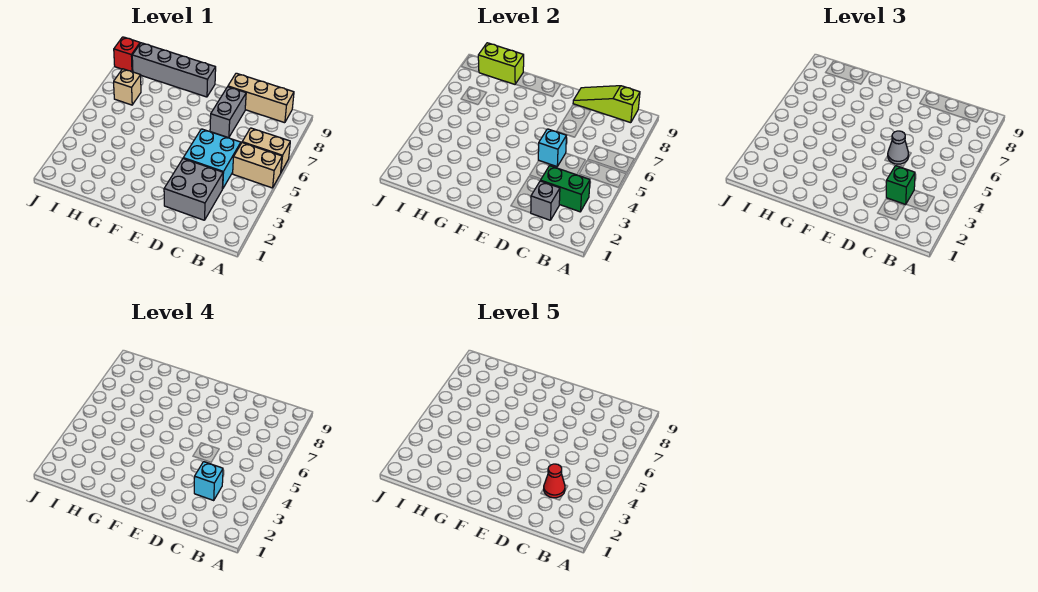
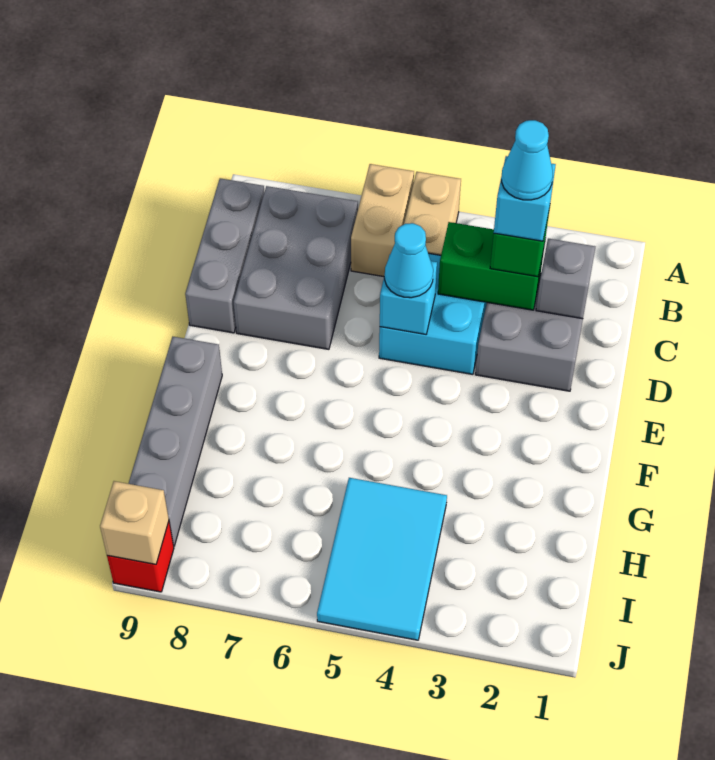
green brick B3:C3 level 2 -> green brick C3:C4 level 2
tan brick B9:D9 level 1 -> grey brick B9:D9 level 1
lime slope B9:D9 level 2 top B -> none
red cone C3 level 5 -> cyan cone C3 level 5
grey cone D5 level 3 -> cyan cone D5 level 3
grey brick D7:D8 level 1 -> grey brick B7:D8 level 1
none -> cyan tile H4:J5 level 1
lime brick H9:I9 level 2 -> none
tan brick I7 level 1 -> tan brick J9 level 2

